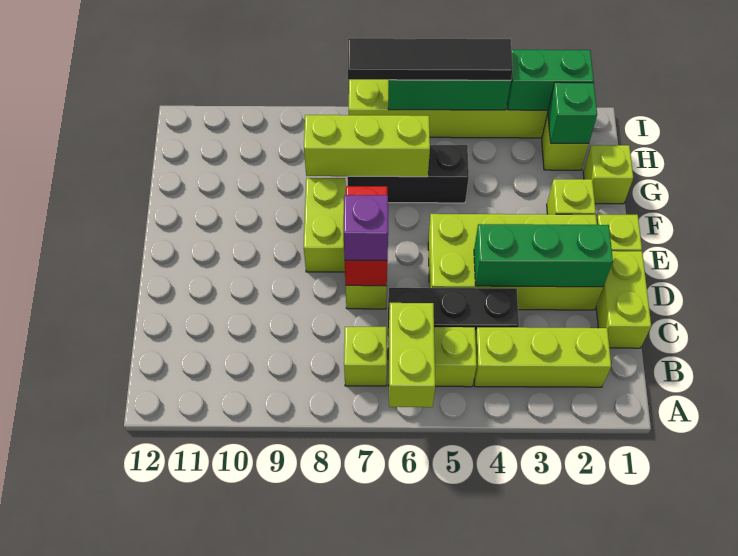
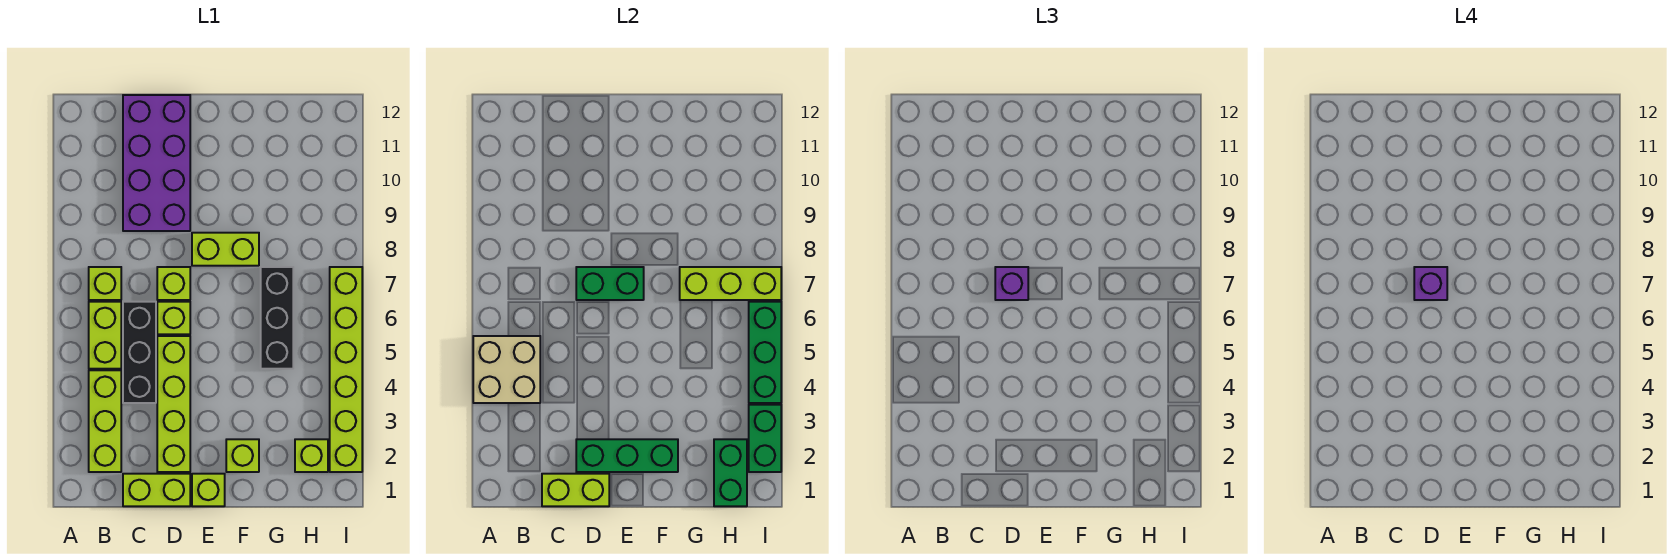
none -> tan brick A4:B5 level 2
lime brick A6:B6 level 2 -> lime brick C1:D1 level 2
none -> purple brick C9:D12 level 1
lime brick D2:E5 level 1 -> lime brick D2:D5 level 1
green brick D2:D4 level 2 -> green brick D2:F2 level 2
red brick D7:E7 level 2 -> green brick D7:E7 level 2
none -> purple brick D7 level 4
lime brick G1 level 1 -> lime brick D6 level 1
lime brick G6:G8 level 2 -> lime brick G7:I7 level 2
green brick H2 level 2 -> green brick H1:H2 level 2
black tile I4:I7 level 3 -> none

